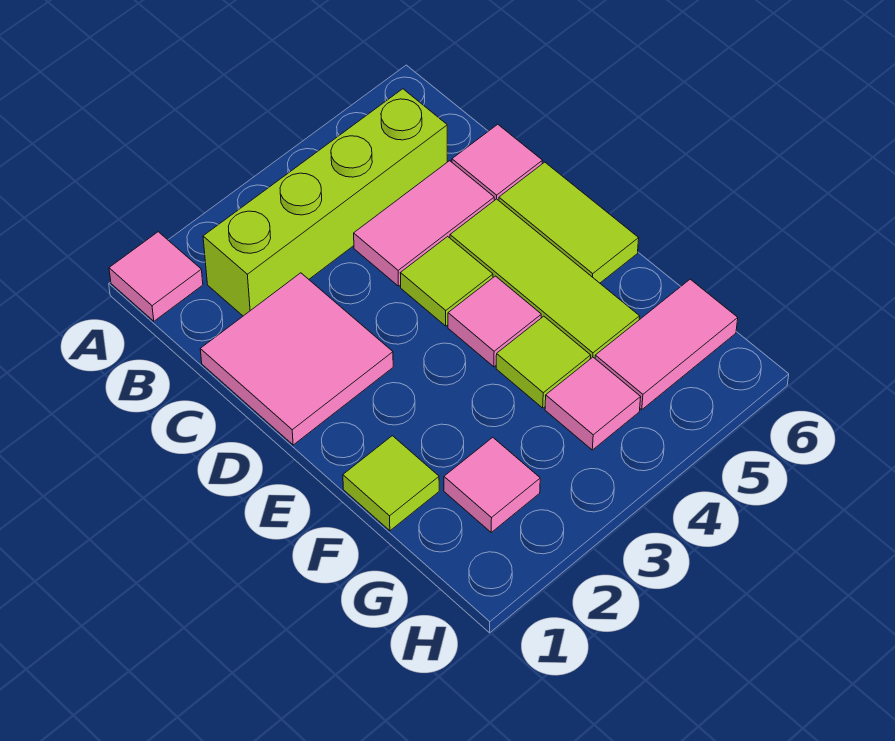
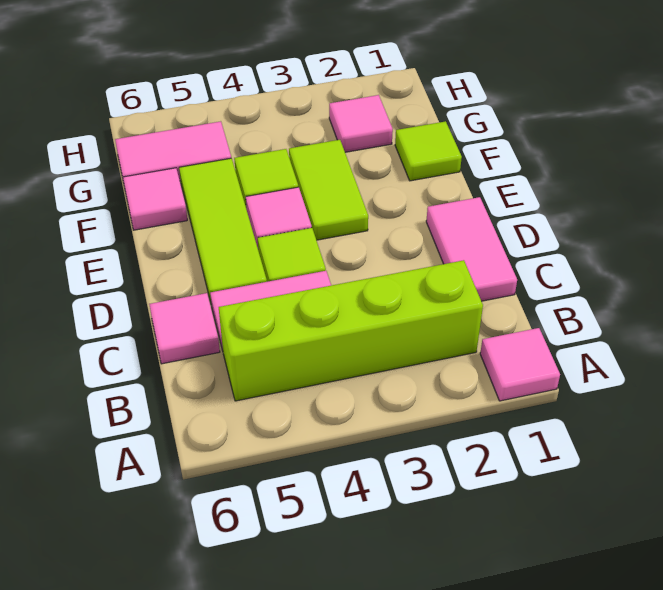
pink tile C1:D2 level 1 -> pink tile C1:D1 level 1
lime tile D6:E6 level 1 -> lime tile E3:F3 level 1
pink tile G4 level 1 -> pink tile F6 level 1

